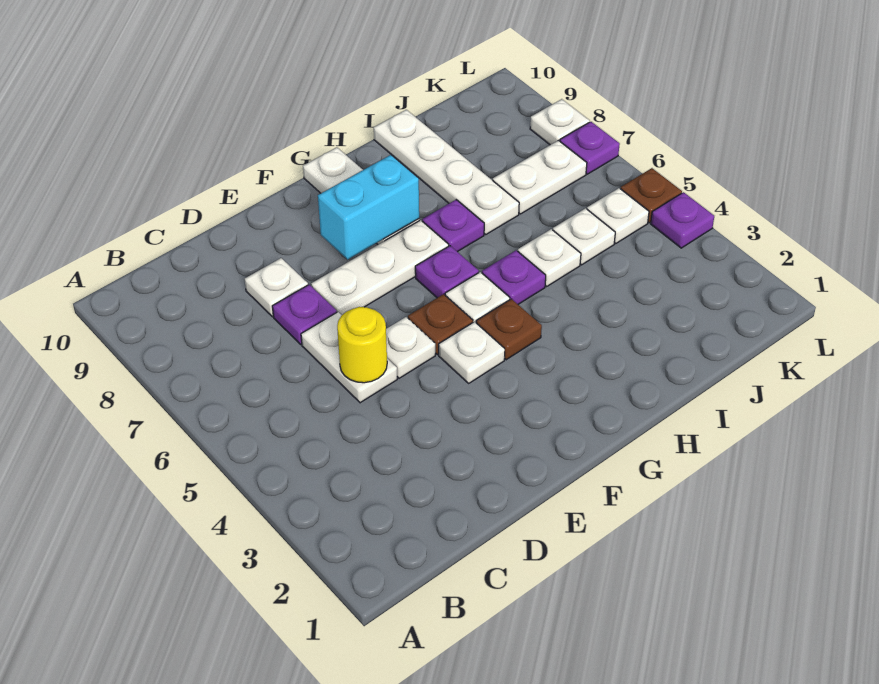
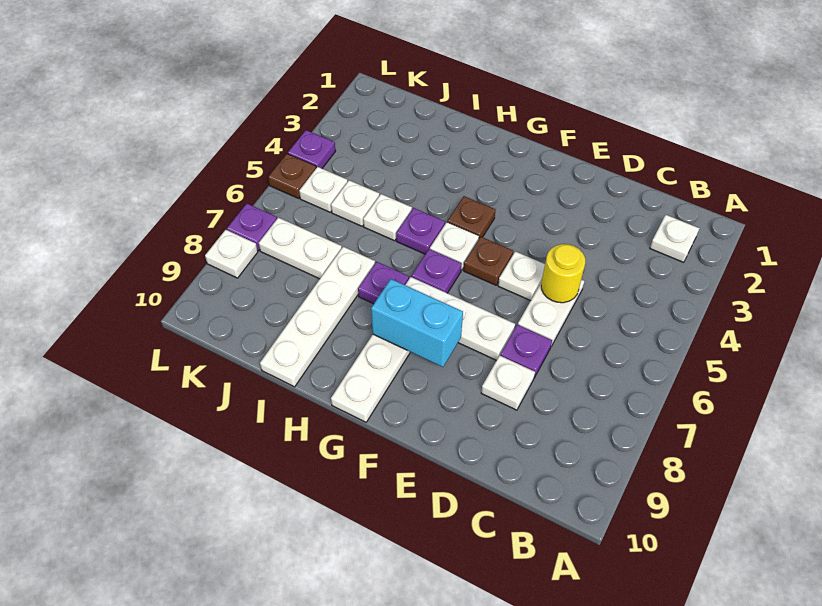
white plate F4 level 1 -> white plate B2 level 1

